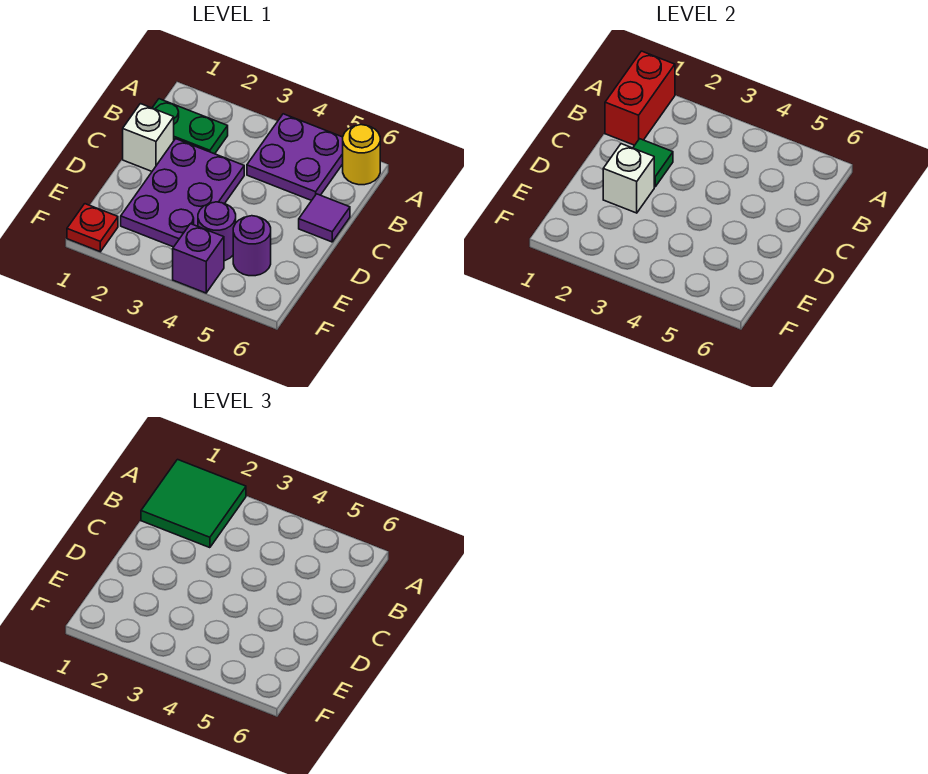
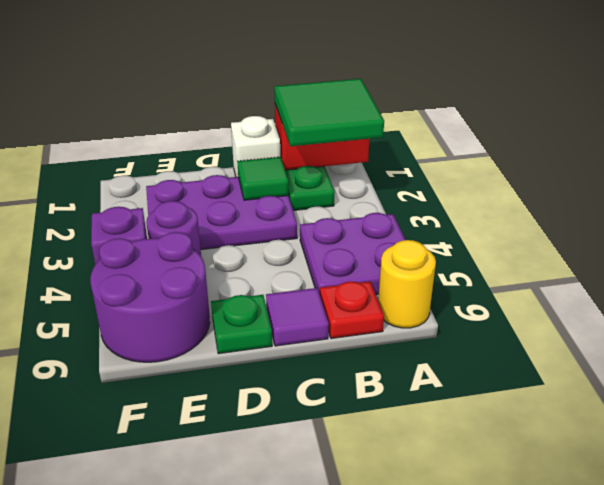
white brick D2 level 2 -> none
none -> green plate D6 level 1
purple round brick E5 level 1 -> purple round brick E5:F6 level 1
red plate F1 level 1 -> red plate B6 level 1

